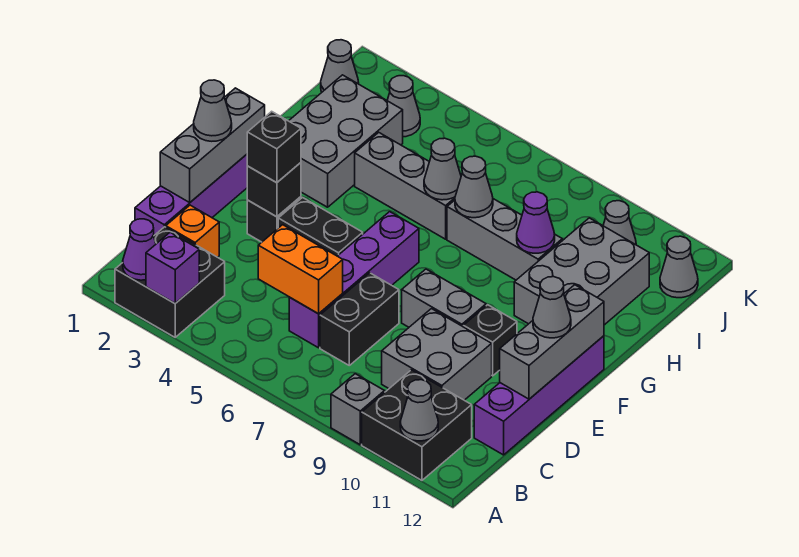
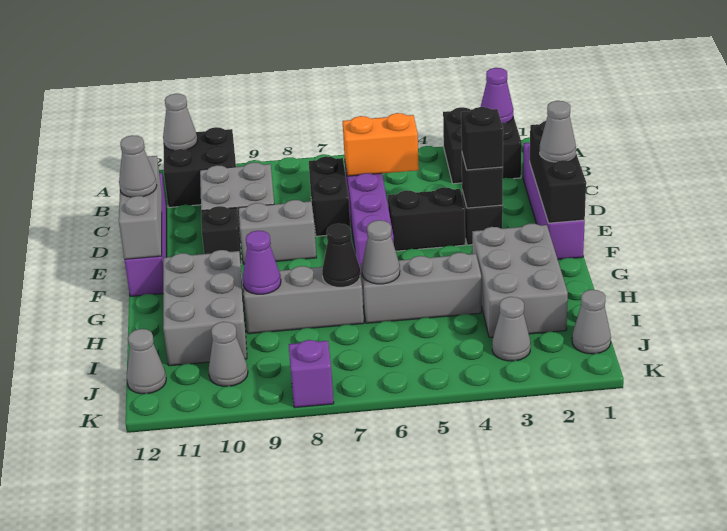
purple brick A3 level 2 -> purple brick K8 level 1
grey brick A9 level 1 -> none
orange brick C2 level 1 -> none
grey brick D1:F1 level 2 -> black brick D1:F1 level 2
grey cone H7 level 2 -> black cone H7 level 2

